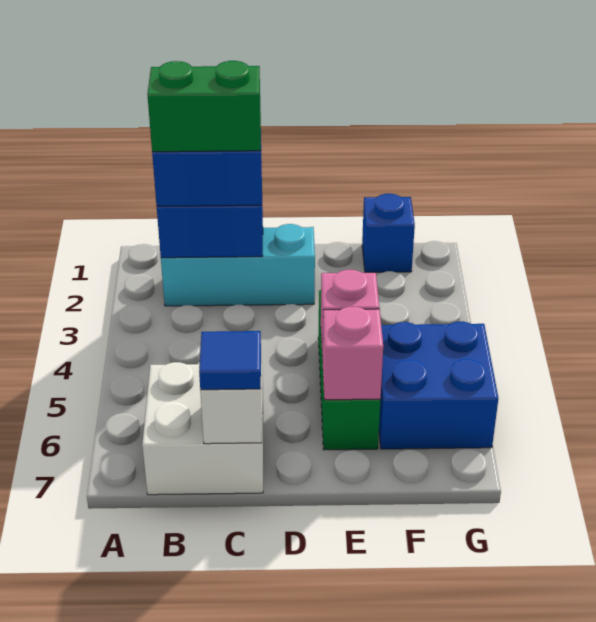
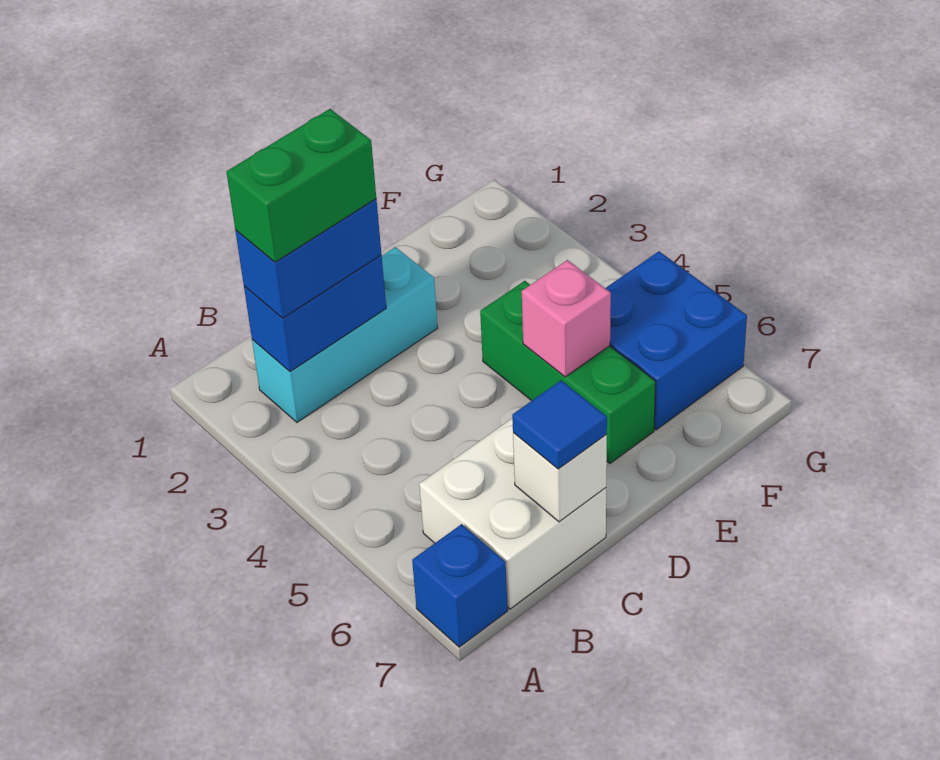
pink brick E6 level 2 -> none
blue brick F1 level 1 -> blue brick A7 level 1

